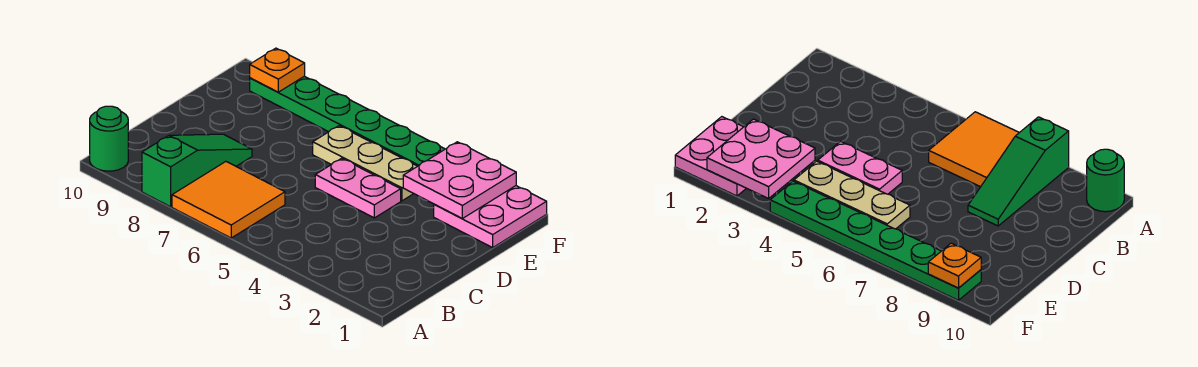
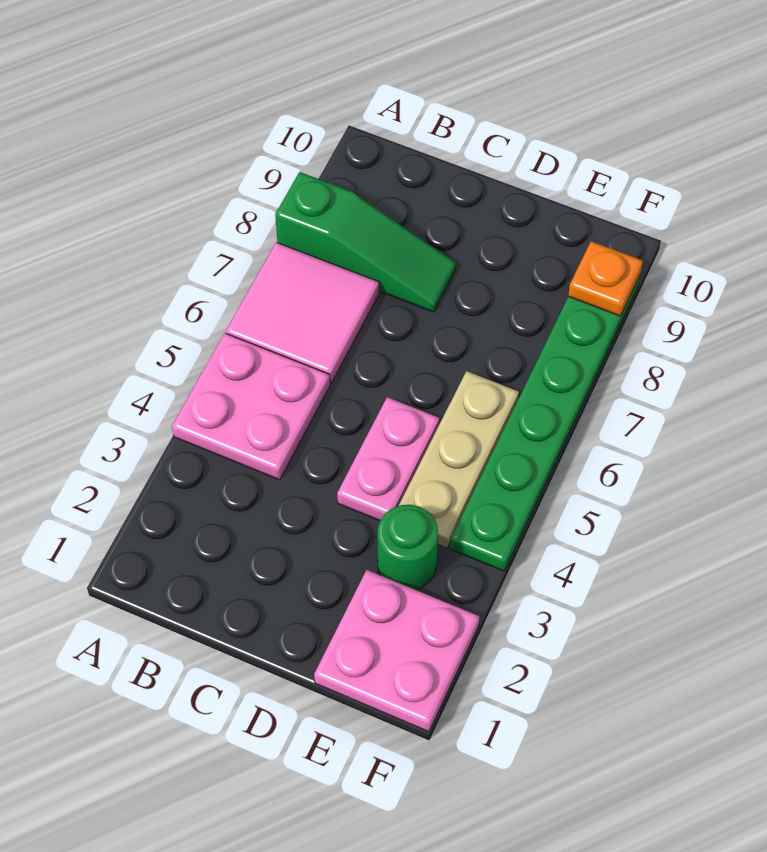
orange tile A6:B7 level 1 -> pink tile A6:B7 level 1
green round brick A10 level 1 -> green round brick E3 level 1
pink plate E2:F3 level 2 -> pink plate A4:B5 level 1

